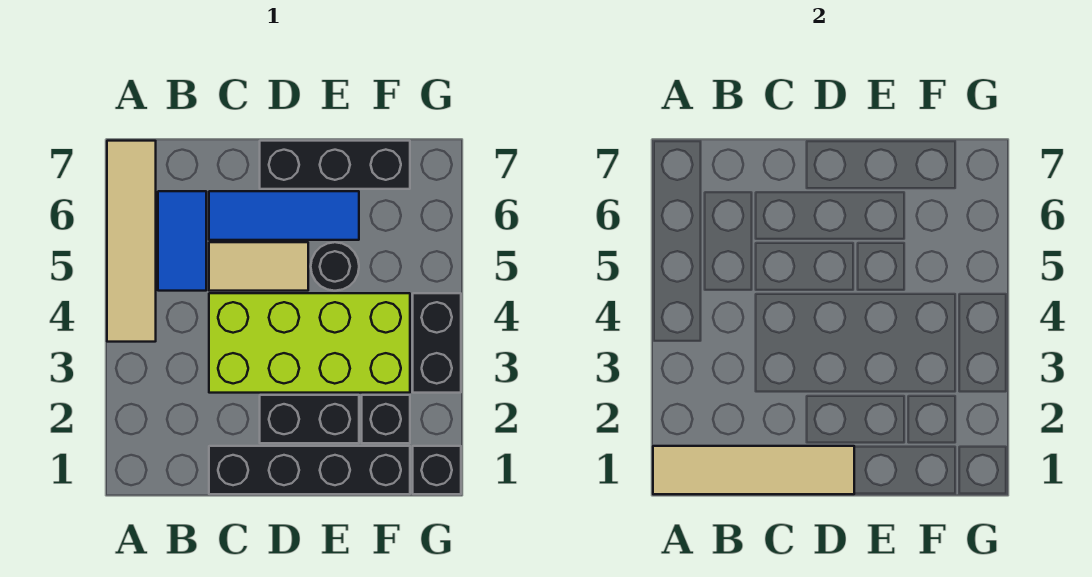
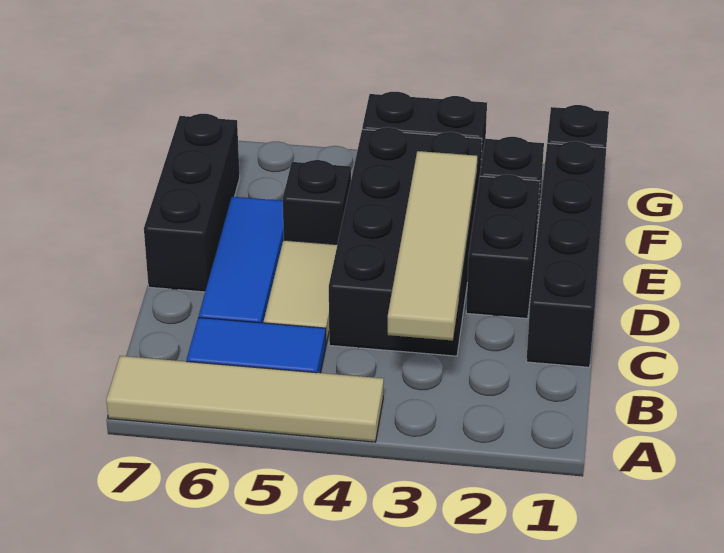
tan tile A1:D1 level 2 -> tan tile B3:E3 level 2
lime brick C3:F4 level 1 -> black brick C3:F4 level 1
black round brick E5 level 1 -> black brick E5 level 1

